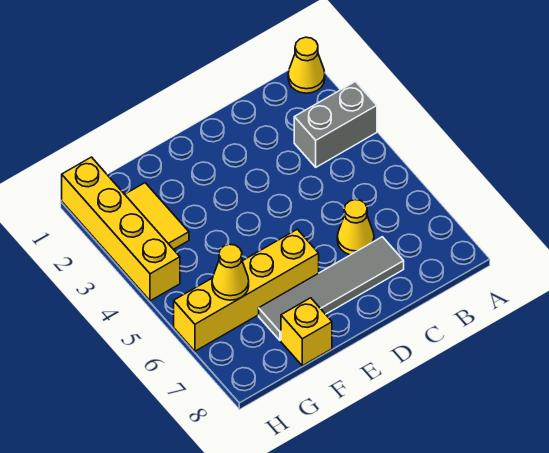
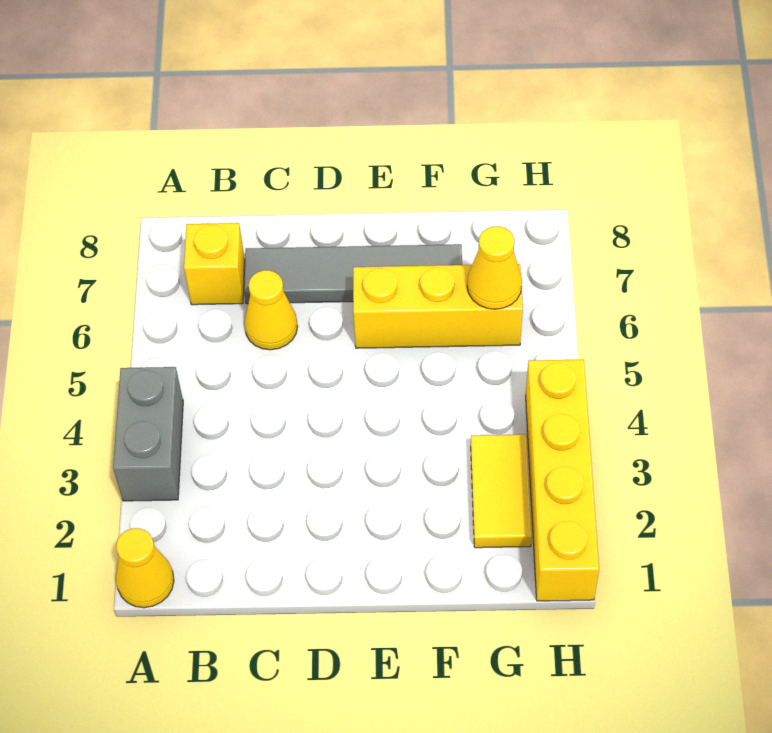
grey brick A3:B3 level 1 -> grey brick A3:A4 level 1
yellow brick E6:H6 level 1 -> yellow brick E6:G6 level 1
yellow brick F8 level 1 -> yellow brick B7 level 1

